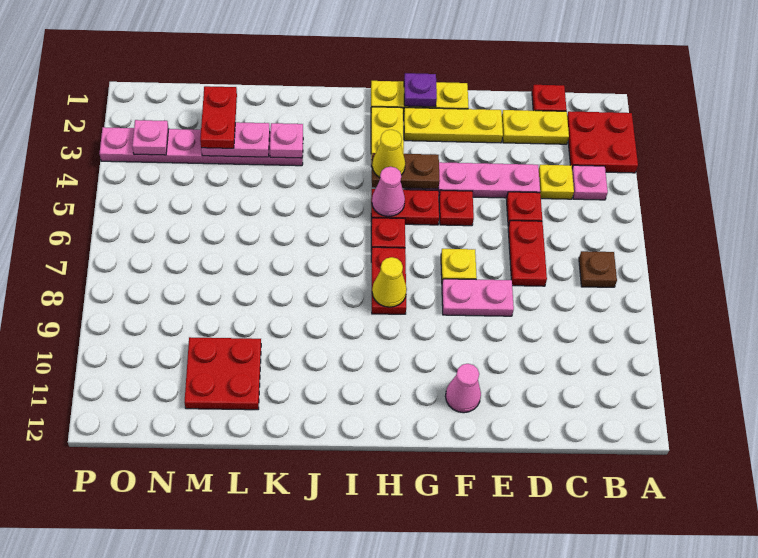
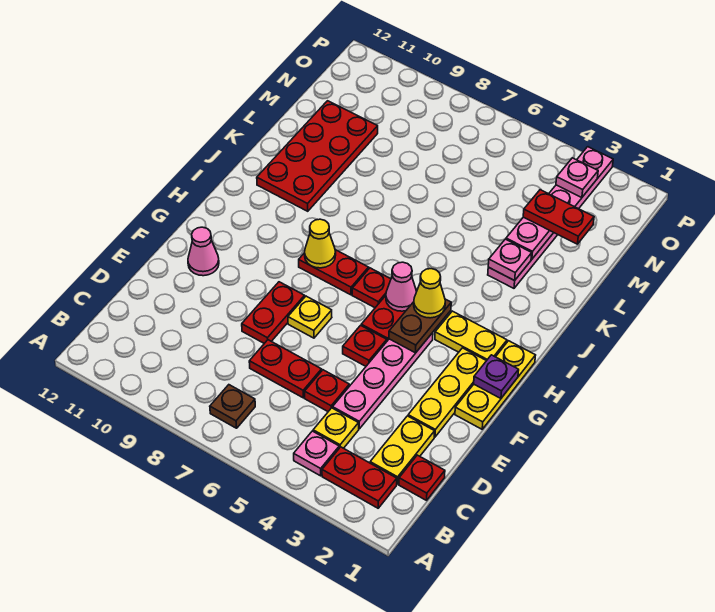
red plate A2:B3 level 1 -> red plate B2:B3 level 1
pink plate E8:F8 level 1 -> red plate E8:F8 level 1
red plate L10:M11 level 1 -> red plate J10:M11 level 1

